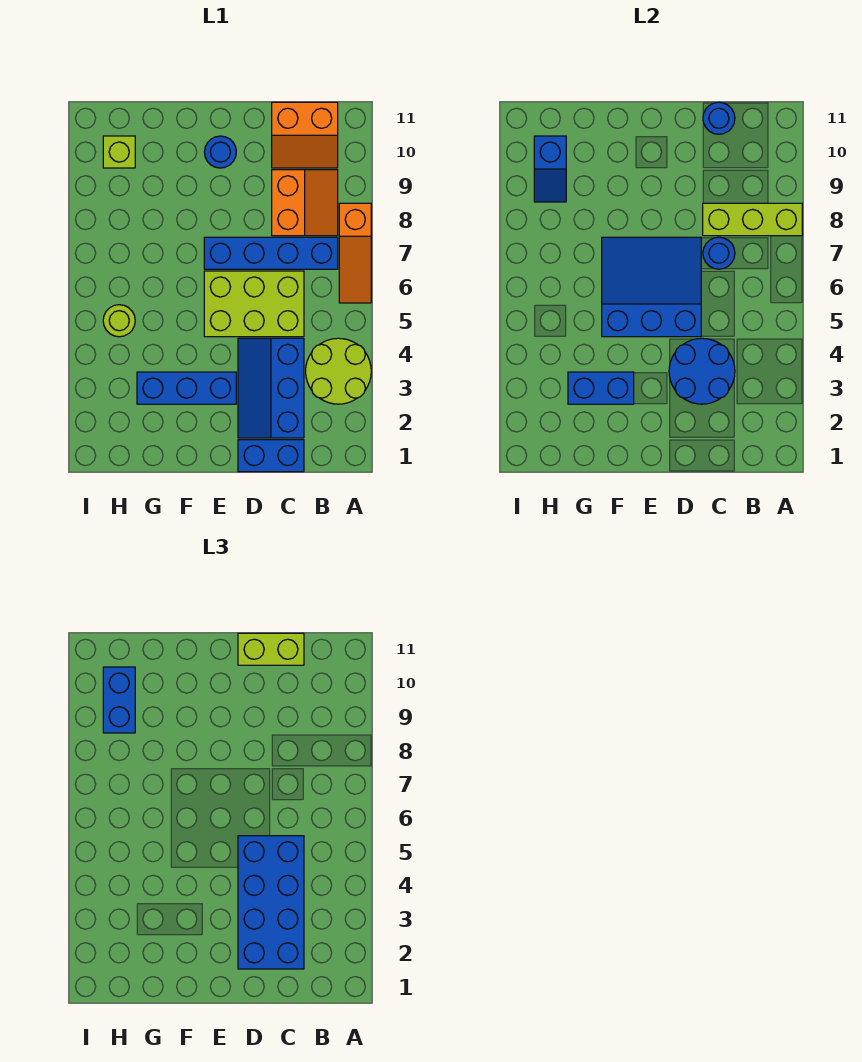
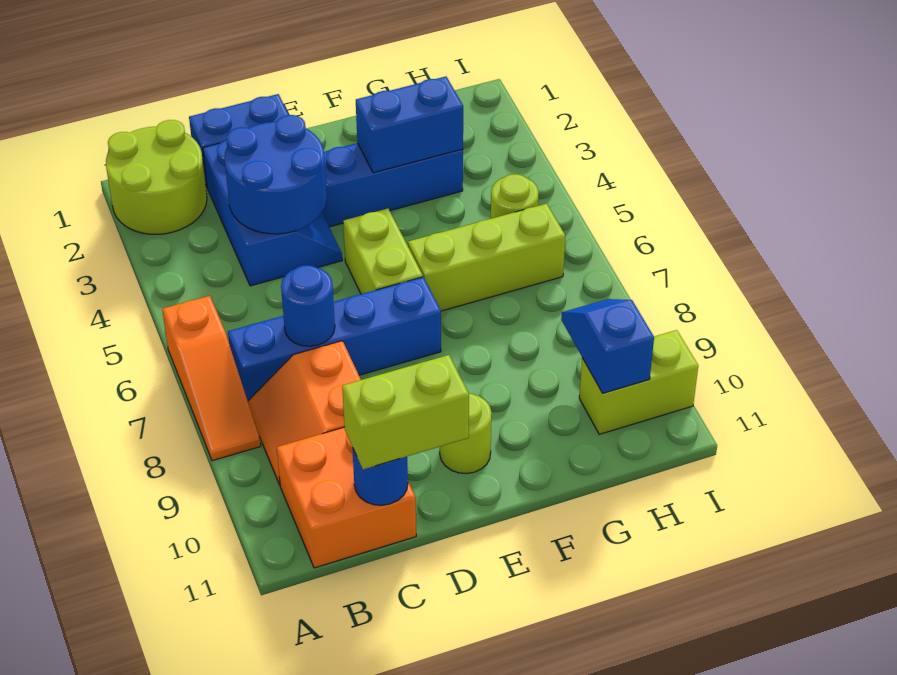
lime round brick A3:B4 level 1 -> lime round brick A1:B2 level 1
orange slope A6:A8 level 1 top 8 -> orange slope A6:A8 level 1 top 6
lime brick A8:C8 level 2 -> lime brick F6:H6 level 1
orange slope B10:C11 level 1 top 11 -> orange brick B10:C11 level 1
blue brick C2:D5 level 3 -> none
lime brick C5:E6 level 1 -> lime brick E5:E6 level 1
blue slope D5:F7 level 2 top 5 -> none
blue round brick E10 level 1 -> lime round brick E10 level 1
blue brick H9:H10 level 3 -> none
lime brick H10 level 1 -> lime brick H10:I10 level 1

